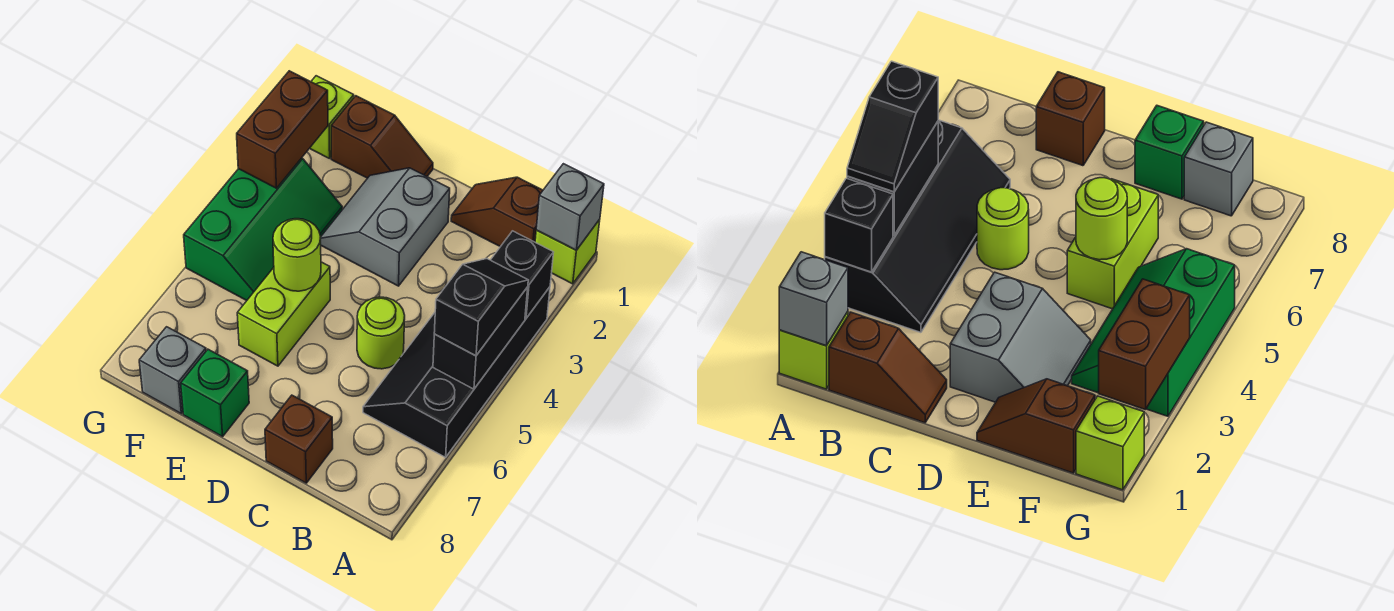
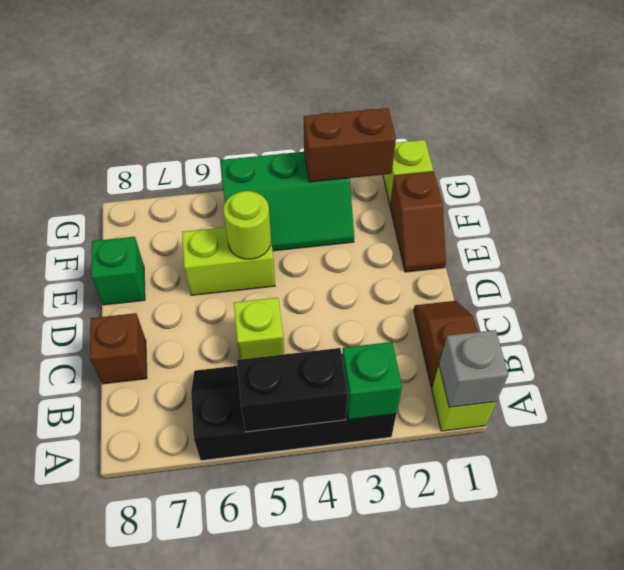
black brick A3 level 2 -> green brick A3 level 2
black slope A4:A5 level 3 top 5 -> none
lime round brick C5 level 1 -> lime brick C5 level 1
grey slope D2:E3 level 1 top D -> none
grey brick F8 level 1 -> none

